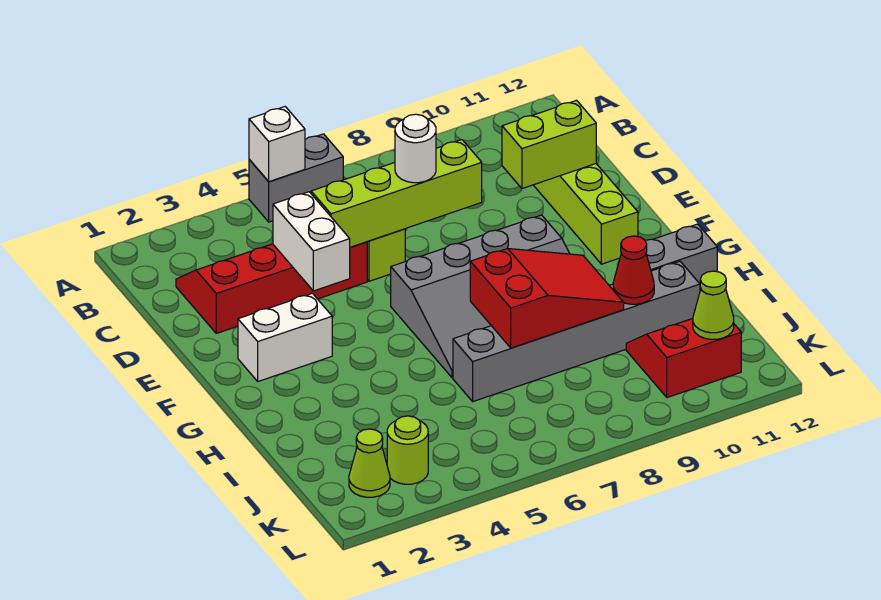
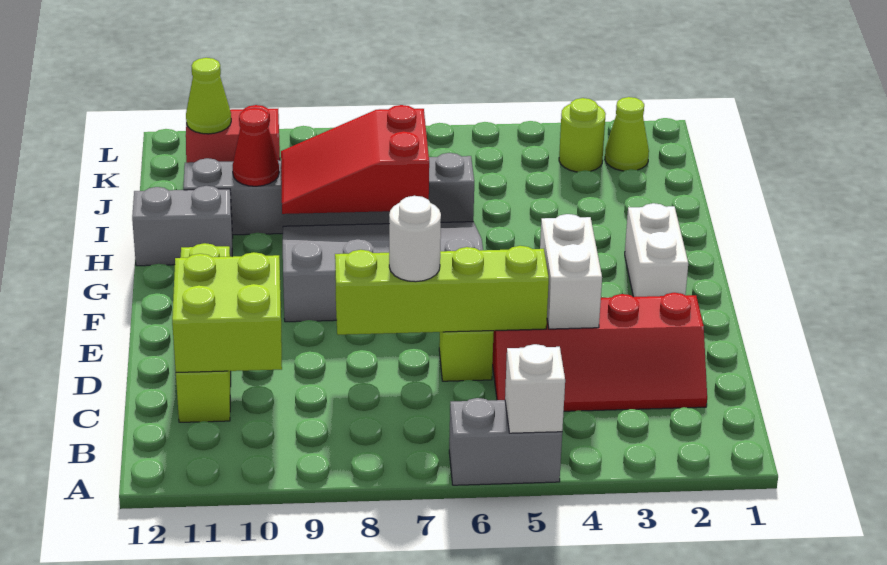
lime brick D10:D11 level 2 -> lime brick C10:D11 level 2
white brick F2:F3 level 1 -> white brick F2:G2 level 1

